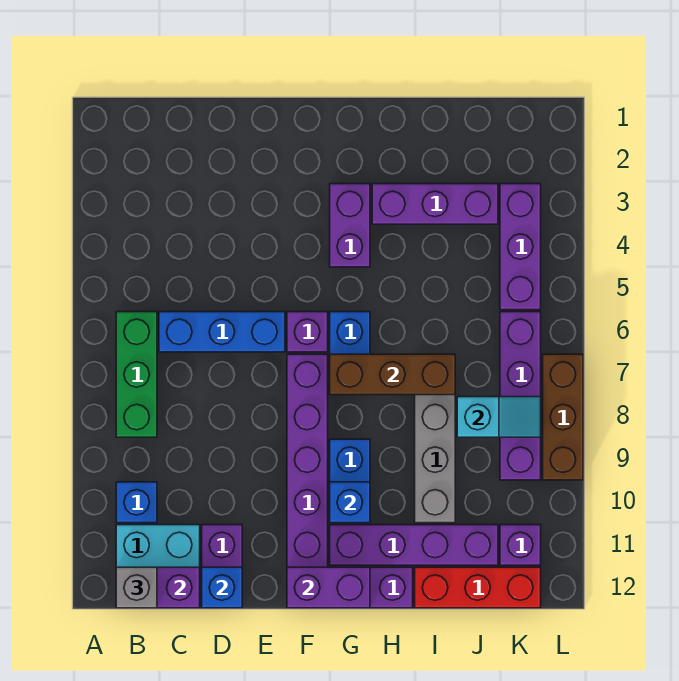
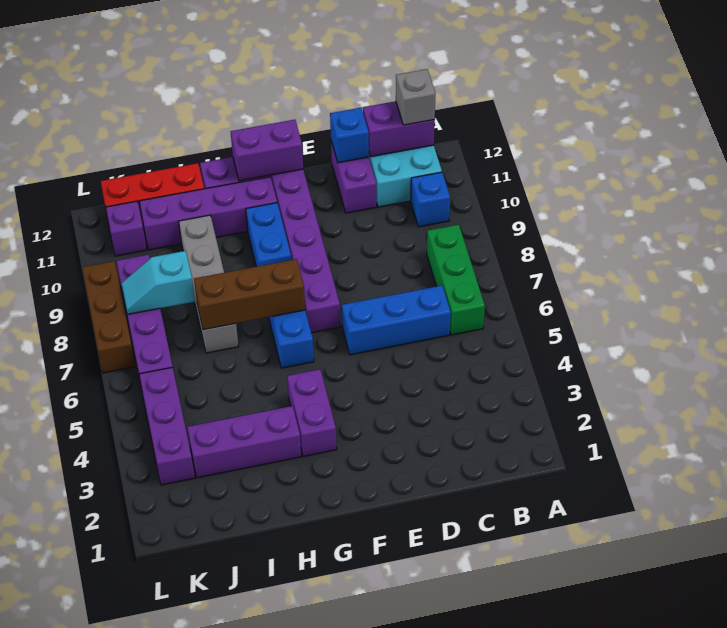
purple brick F6 level 1 -> none
blue brick G10 level 2 -> none

